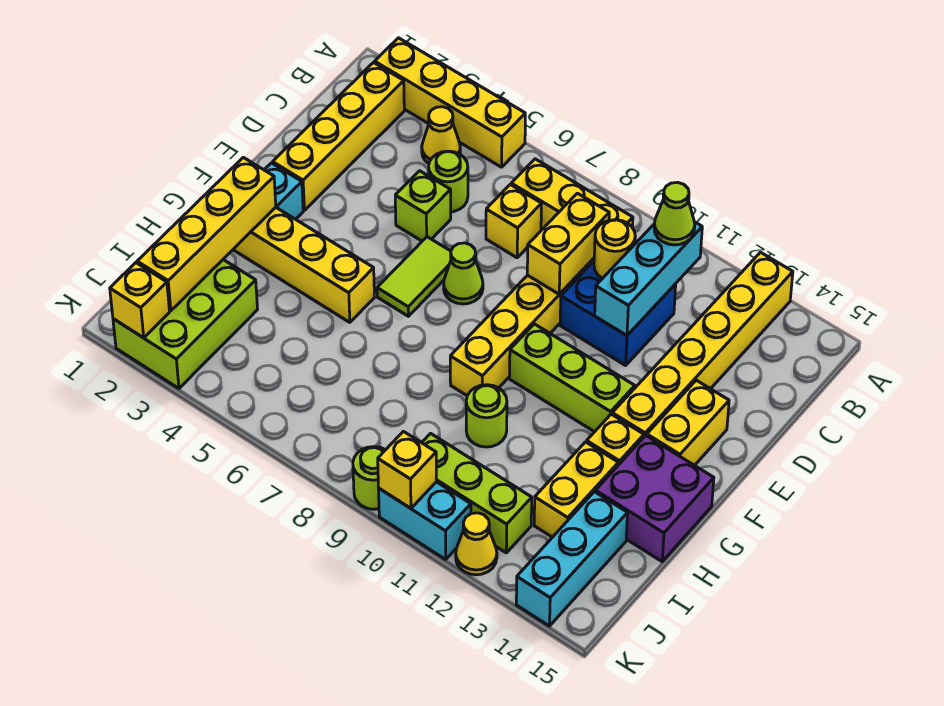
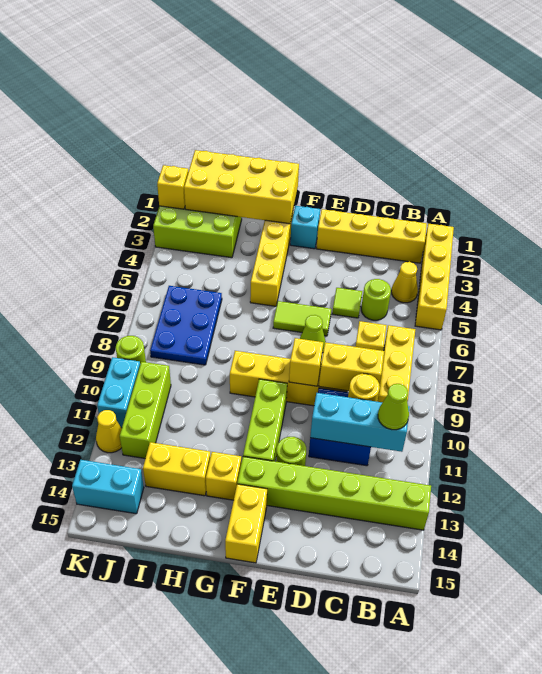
yellow brick A13:F13 level 1 -> lime brick A13:F13 level 1
lime brick D5 level 1 -> lime tile D5 level 1
yellow brick E14:F14 level 1 -> yellow brick F14:F15 level 1
yellow brick G2:J2 level 2 -> yellow brick G1:J2 level 2
purple brick G14:H15 level 1 -> none
lime round brick H10 level 1 -> lime round brick E12 level 1
none -> blue plate I6:J8 level 1
cyan brick I14:K14 level 1 -> cyan brick J14:K14 level 1
yellow brick K10 level 2 -> yellow brick E9 level 2

